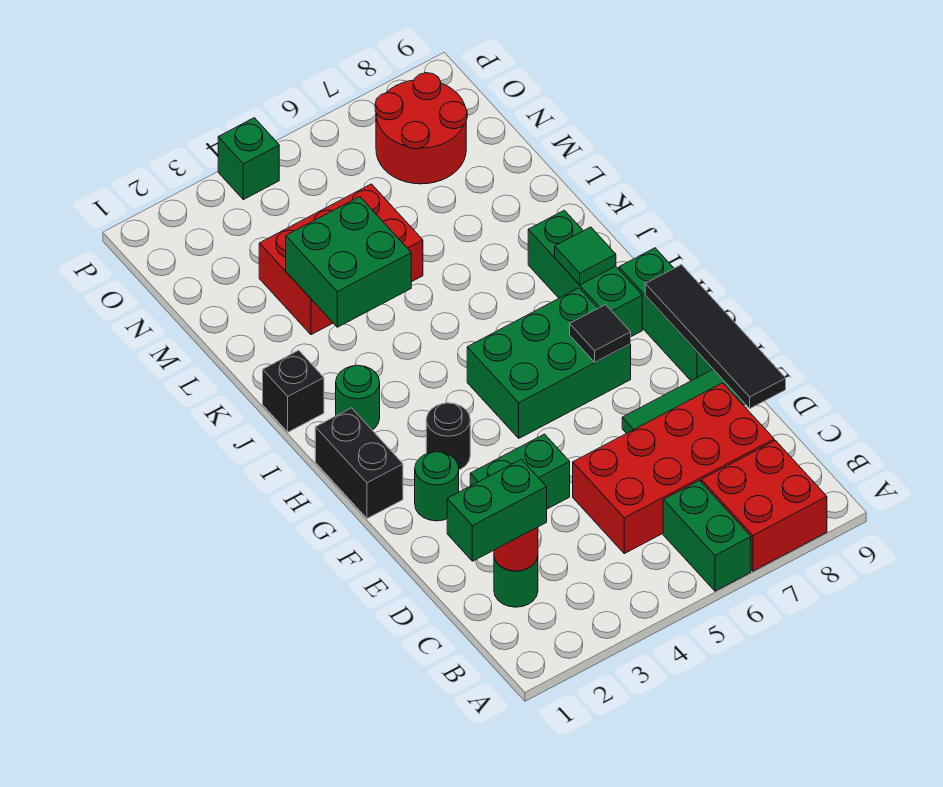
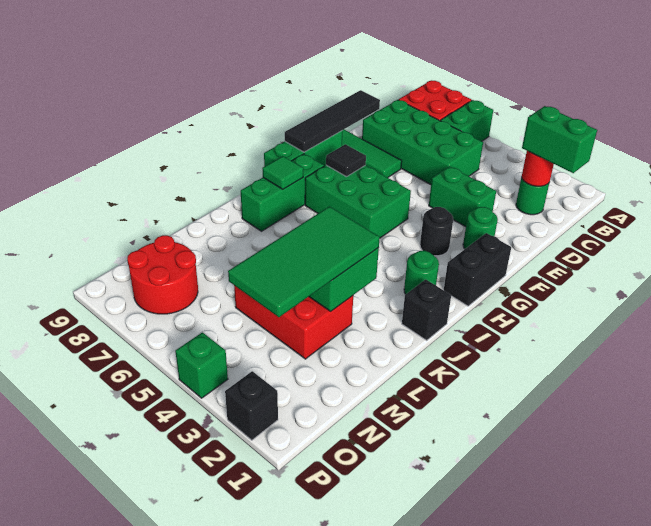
red brick C5:D8 level 1 -> green brick C5:D8 level 1
none -> green tile K3:N4 level 3
none -> black brick P2 level 1

